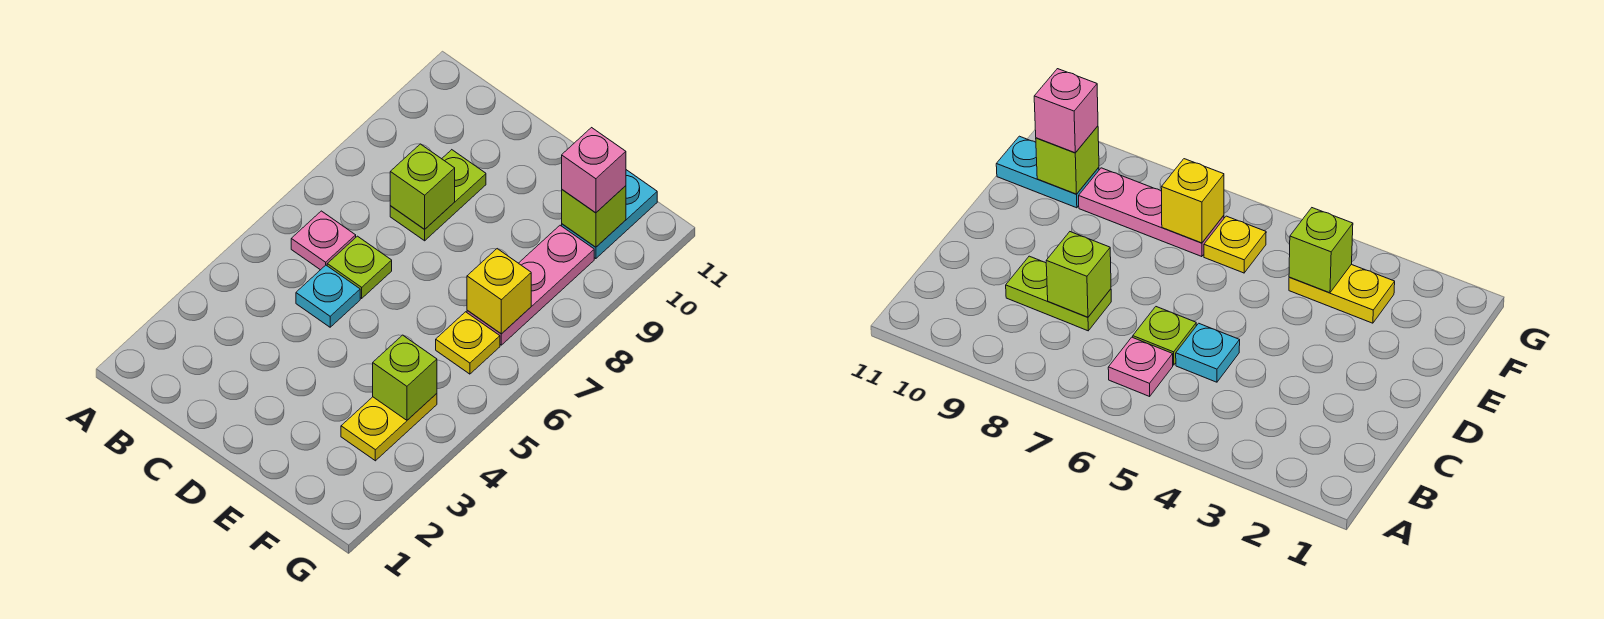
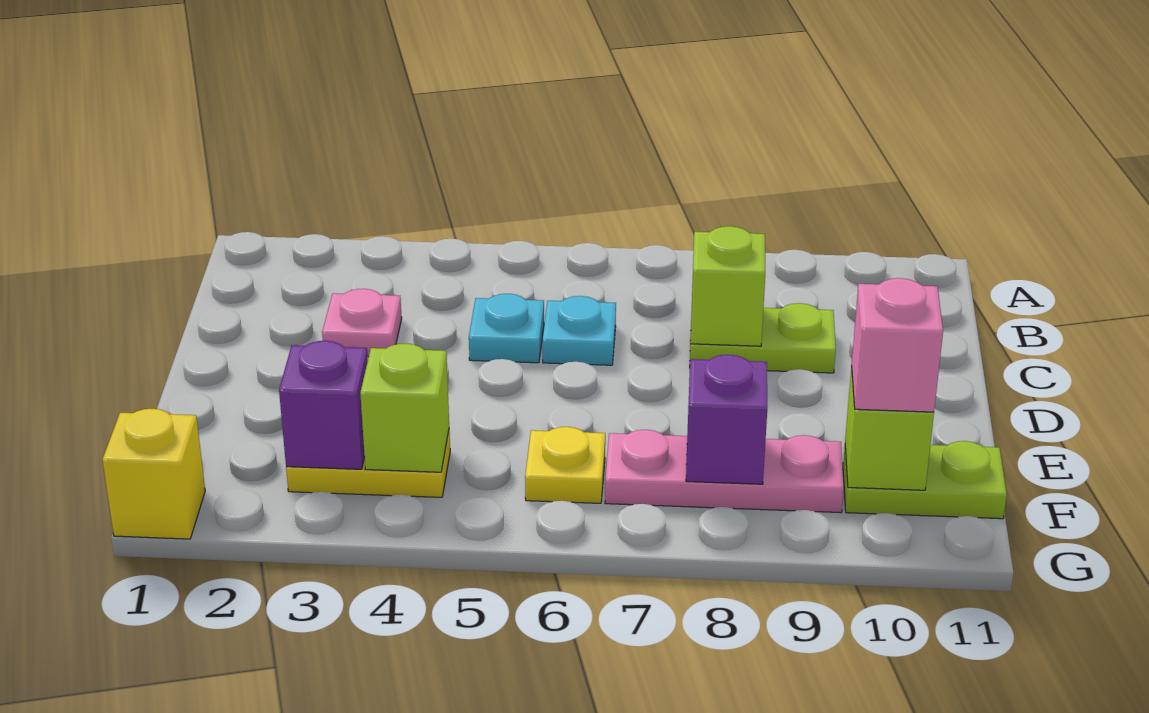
pink plate B6 level 1 -> pink plate C3 level 1
lime plate C6 level 1 -> cyan plate C6 level 1
none -> purple brick F3 level 2
yellow brick F7 level 2 -> yellow brick G1 level 1
none -> purple brick F8 level 2
cyan plate F10:F11 level 1 -> lime plate F10:F11 level 1

